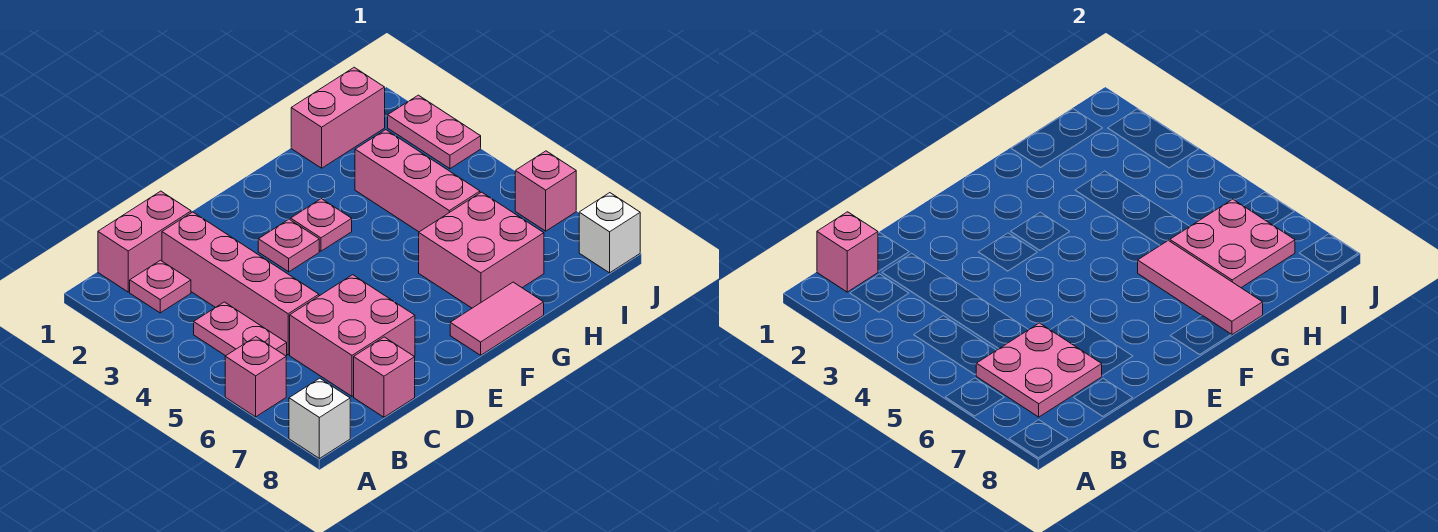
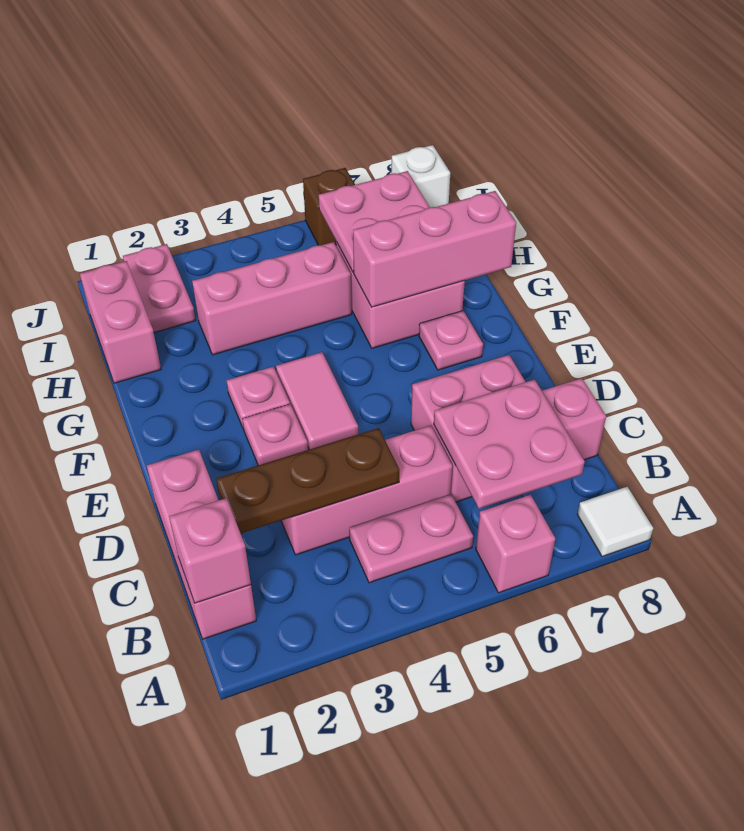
white brick A8 level 1 -> white tile A8 level 1
pink brick B1:C1 level 1 -> pink brick B1:D1 level 1
pink plate B2 level 1 -> pink plate F7 level 1
pink brick C2:C5 level 1 -> pink brick C3:C5 level 1
none -> brown plate C2:C4 level 2
pink tile F8:G8 level 1 -> pink tile E4:F4 level 1
pink tile G6:G8 level 2 -> pink brick G6:G8 level 2
pink plate J2:J3 level 1 -> pink plate I2:J2 level 1
pink brick J6 level 1 -> brown brick J6 level 1

